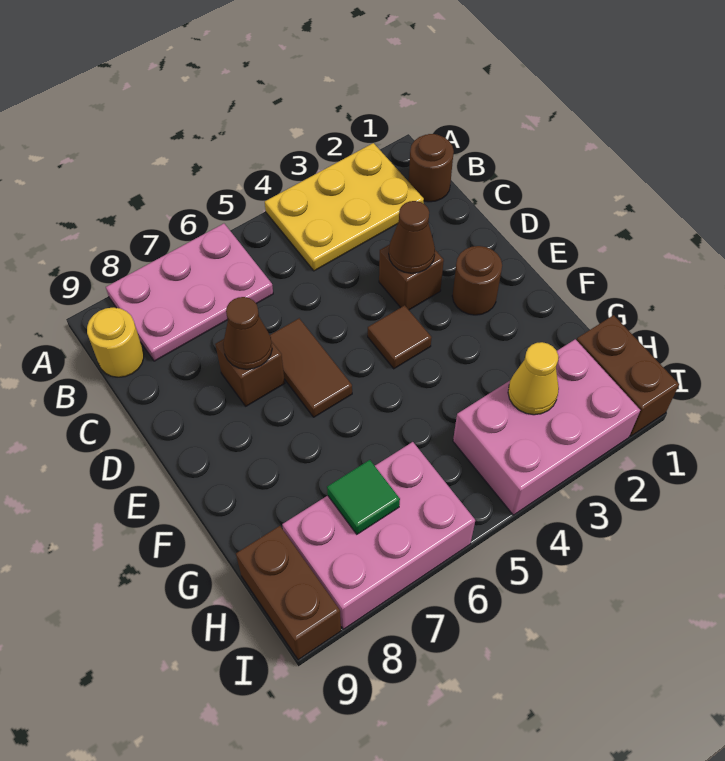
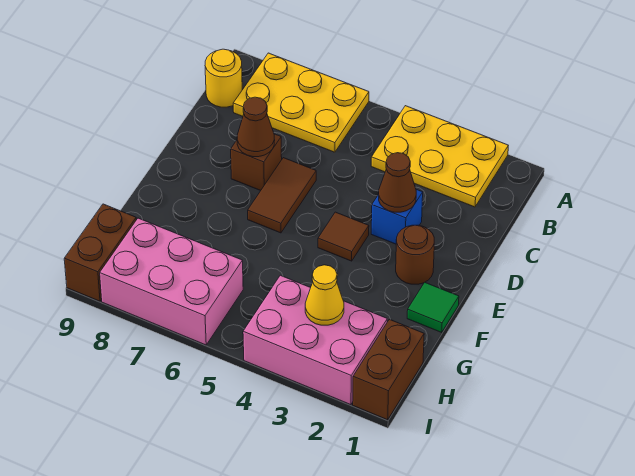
pink plate A6:B8 level 1 -> yellow plate A6:B8 level 1
brown round brick B1 level 1 -> none
brown brick D3 level 1 -> blue brick D3 level 1
green tile H7 level 2 -> green tile F1 level 1

